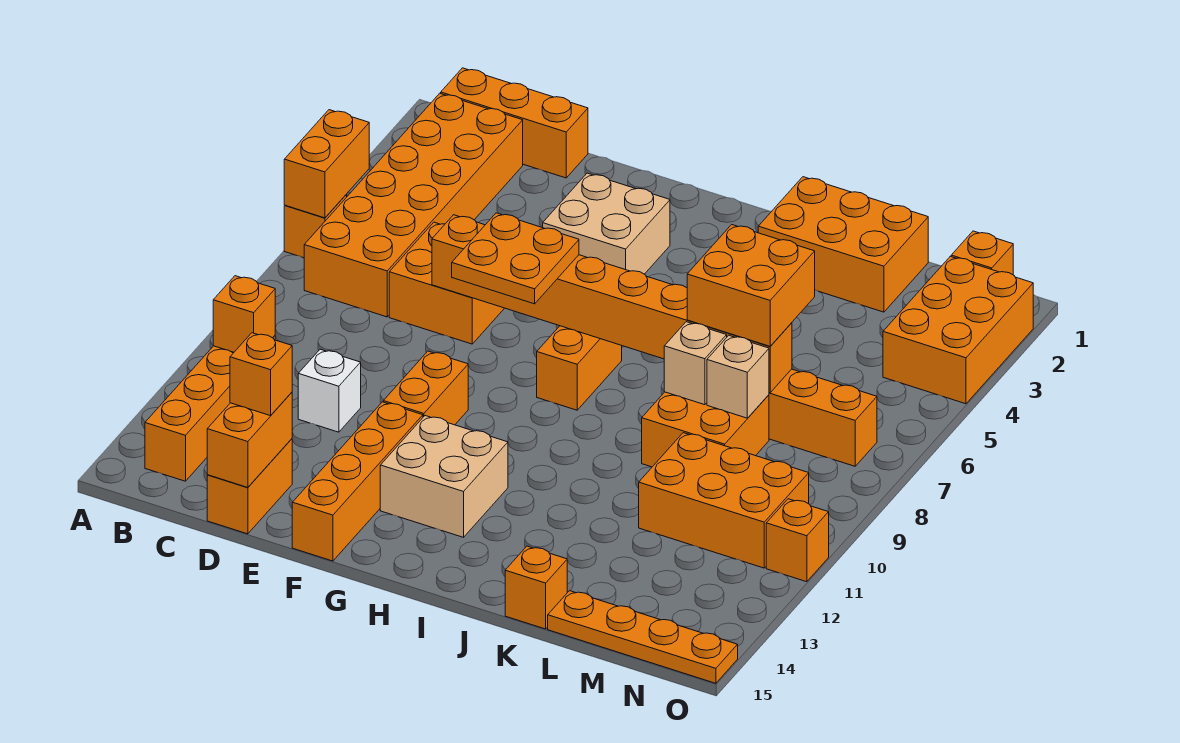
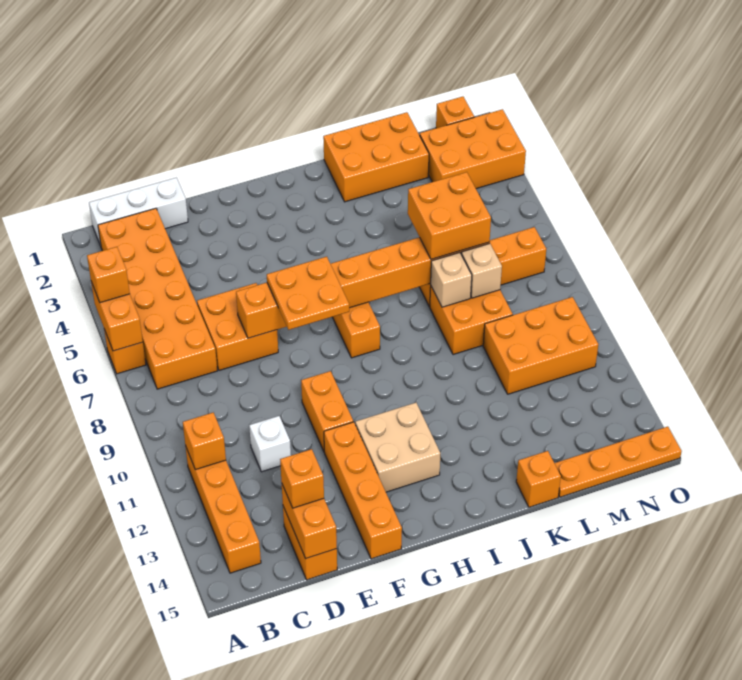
orange brick B1:D1 level 1 -> white brick B1:D1 level 1
tan brick F3:G4 level 1 -> none
orange brick N2:O4 level 1 -> orange brick M2:O3 level 1
orange brick O11 level 1 -> orange brick A5 level 3

